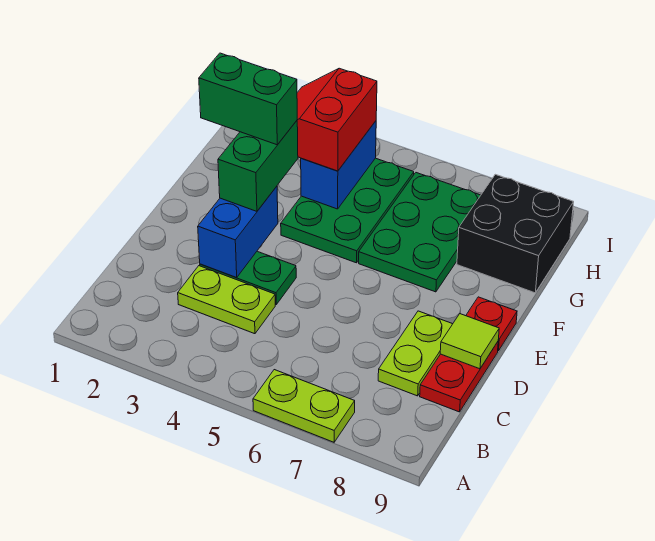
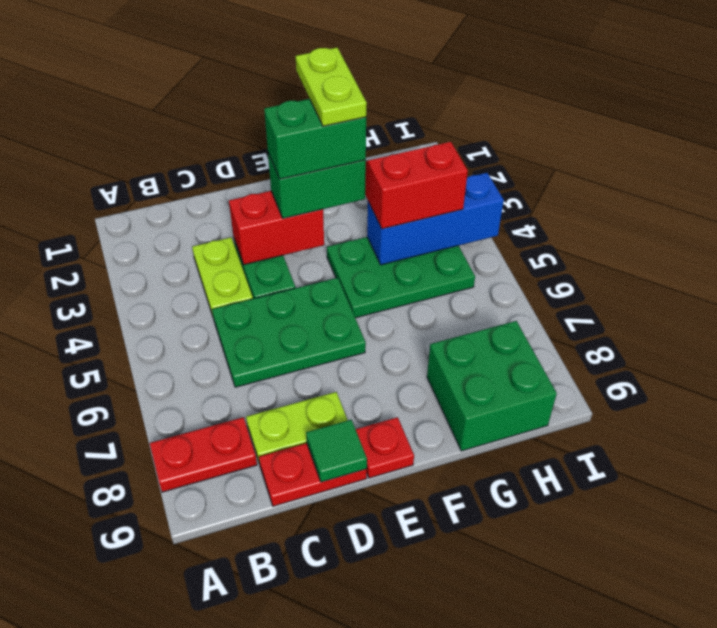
lime plate A6:A7 level 1 -> lime plate F2:F3 level 5
none -> red plate A8:B8 level 1
blue brick D3:E3 level 2 -> red brick D3:E3 level 2
lime tile D9 level 2 -> green tile D9 level 2
green brick F2:F3 level 4 -> green brick E3:F3 level 4
green plate F6:H7 level 1 -> green plate C5:E6 level 1
blue brick G4:H4 level 2 -> blue brick G4:I4 level 2
black brick G8:H9 level 1 -> green brick G8:H9 level 1

